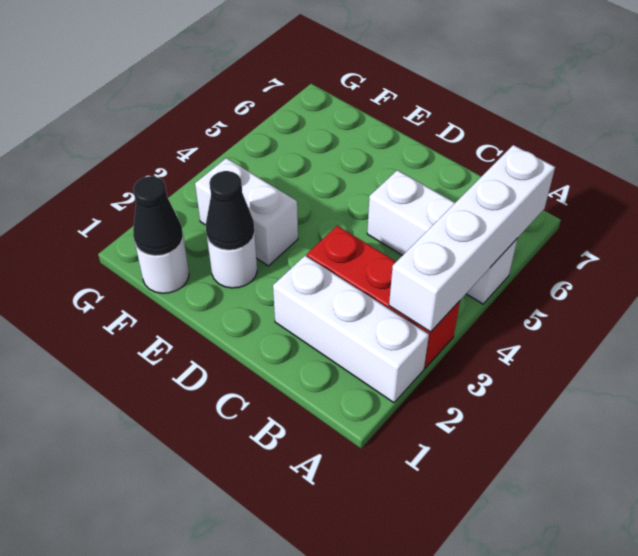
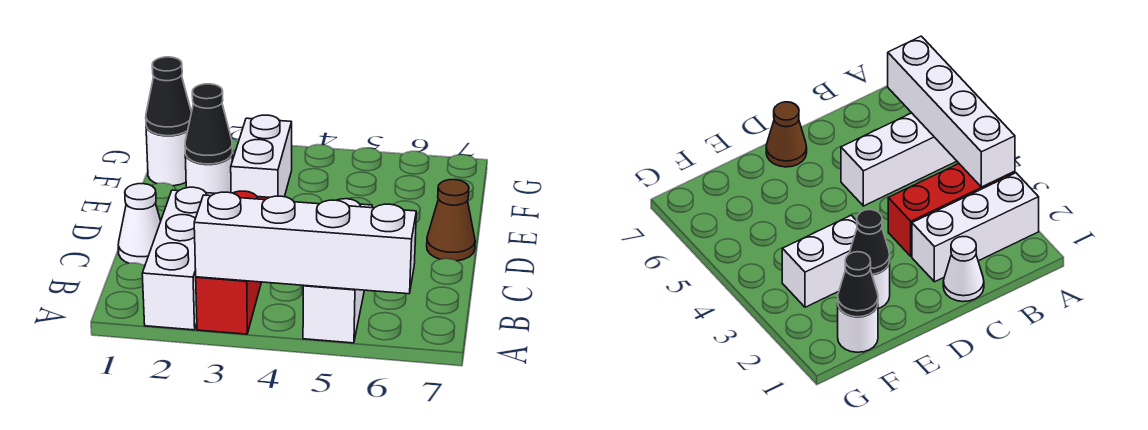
none -> white cone C1 level 1
none -> brown cone D7 level 1

